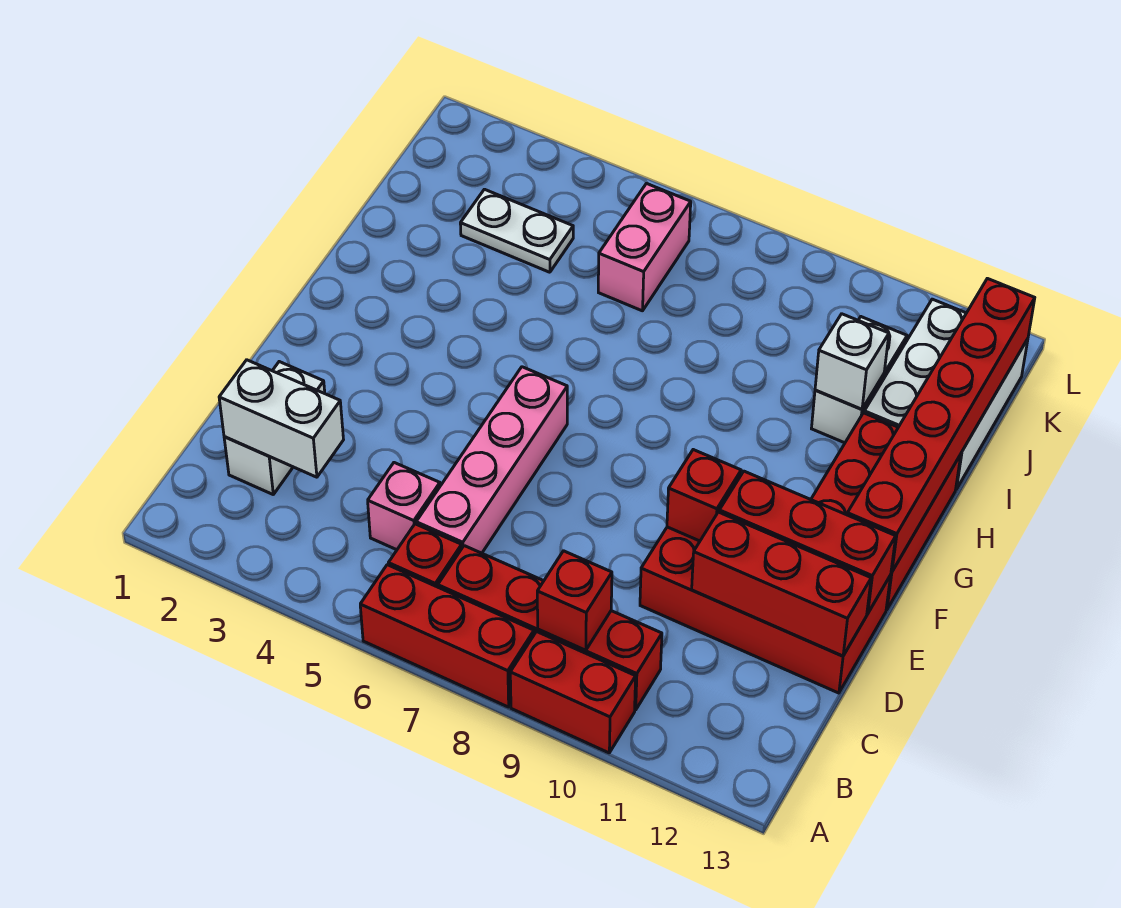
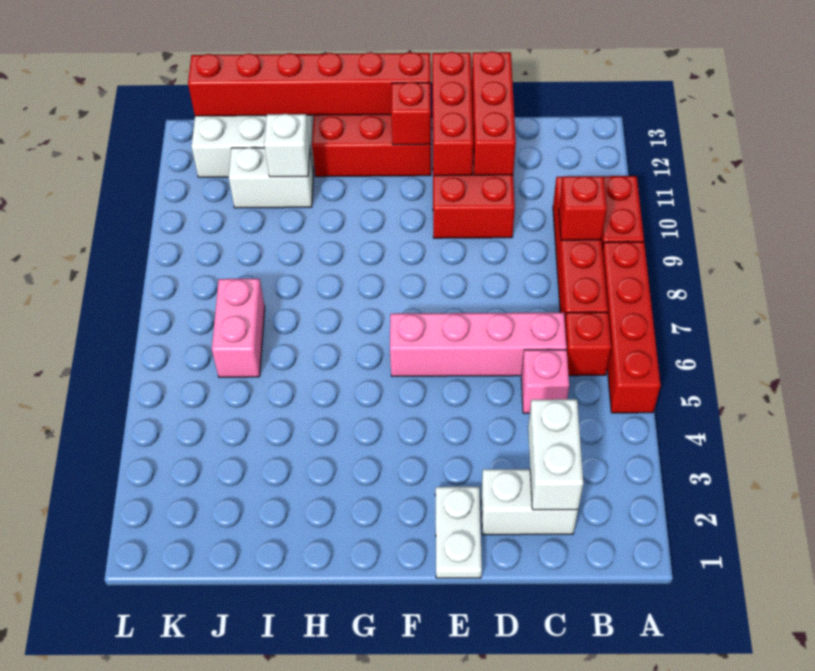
red brick A6:A8 level 1 -> red brick A5:A8 level 1
red brick E10 level 2 -> red brick F12 level 2
white plate J3:J4 level 1 -> white plate E1:E2 level 1
pink brick J6:K6 level 1 -> pink brick J6:J7 level 1

